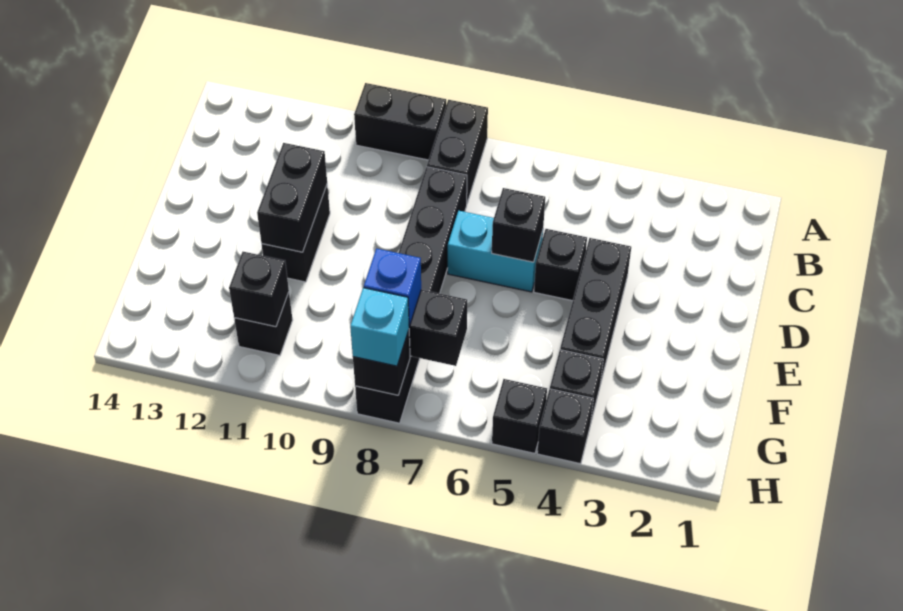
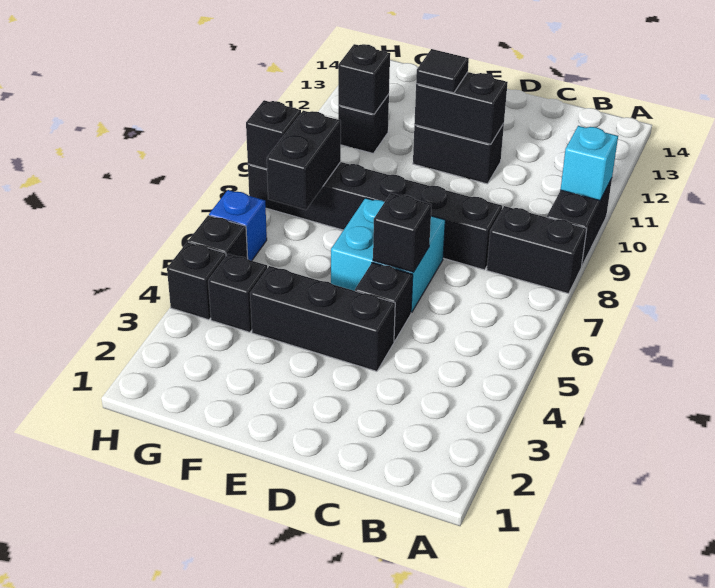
cyan brick D6:D7 level 1 -> cyan brick D6:E7 level 1
none -> black tile E11 level 3
blue brick G8 level 3 -> blue brick H6 level 1
cyan brick H8 level 3 -> cyan brick A10 level 2

